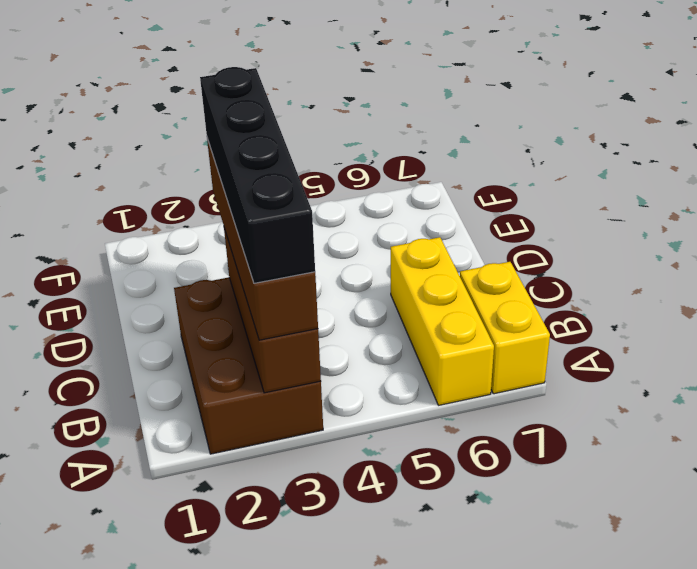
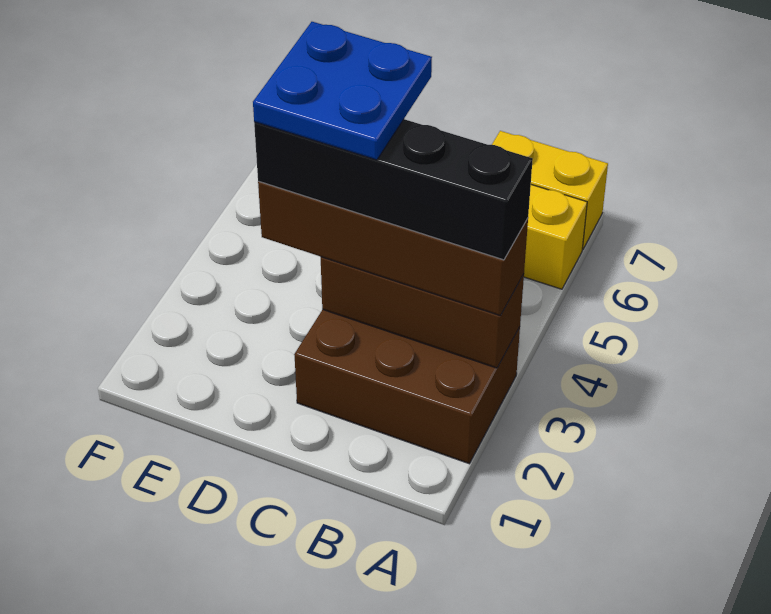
none -> blue plate C3:D4 level 5

